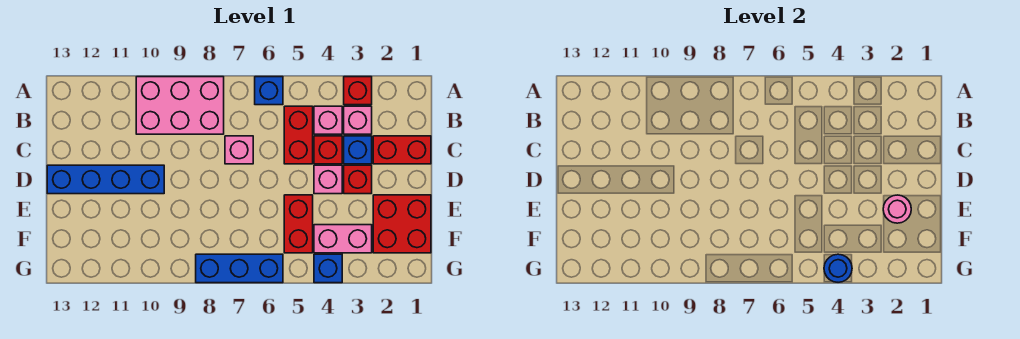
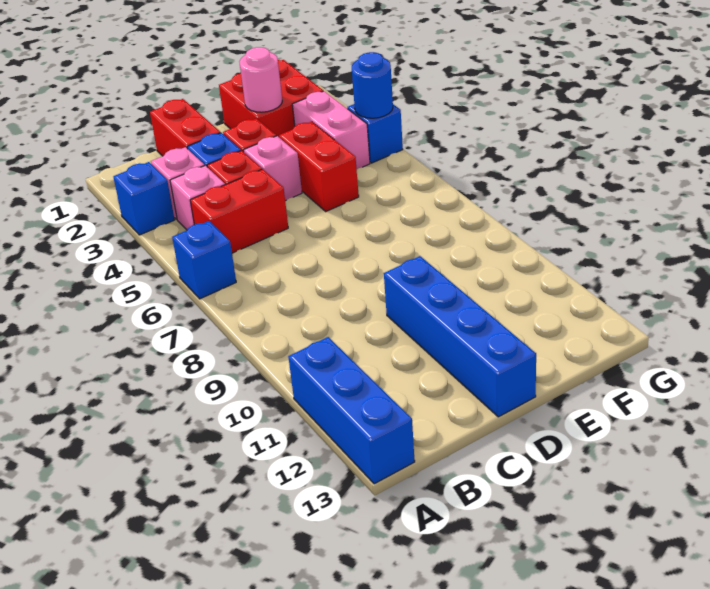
red brick A3 level 1 -> blue brick A3 level 1
pink brick A8:B10 level 1 -> none
pink brick C7 level 1 -> none
red brick E5:F5 level 1 -> red brick E4:E5 level 1
blue brick G6:G8 level 1 -> blue brick A11:A13 level 1

